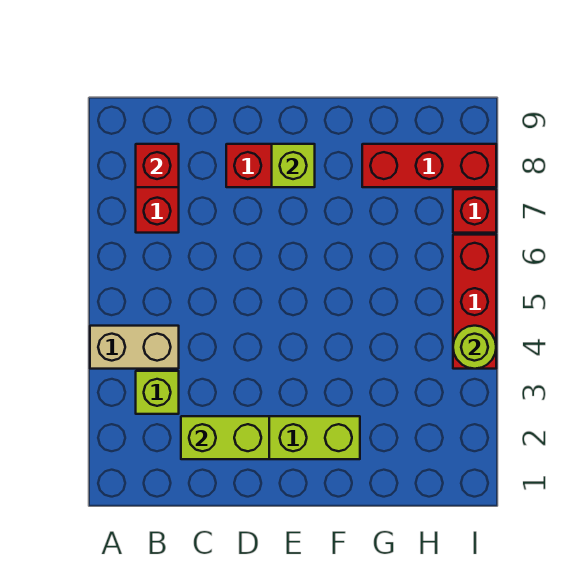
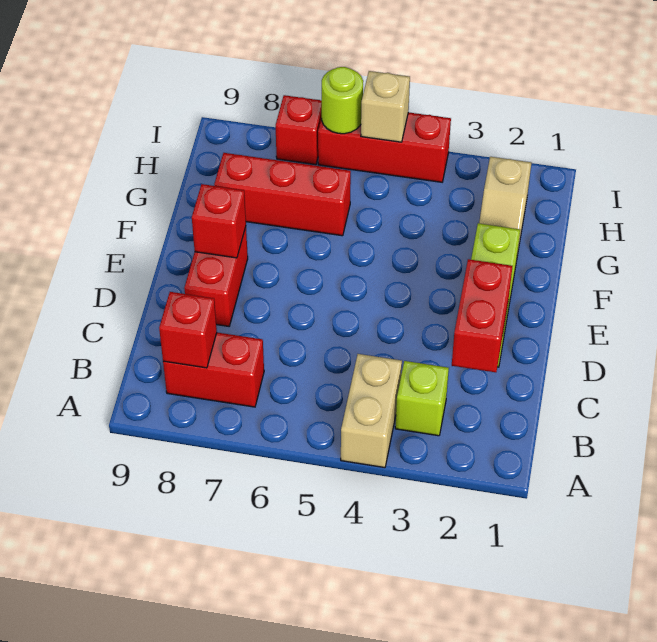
lime brick C2:D2 level 2 -> red brick C2:D2 level 2
lime brick E8 level 2 -> red brick E8 level 2
none -> tan slope G2:H2 level 1 top H
red brick G8:I8 level 1 -> red brick G6:G8 level 1
lime round brick I4 level 2 -> lime round brick I6 level 2
none -> tan brick I5 level 2

